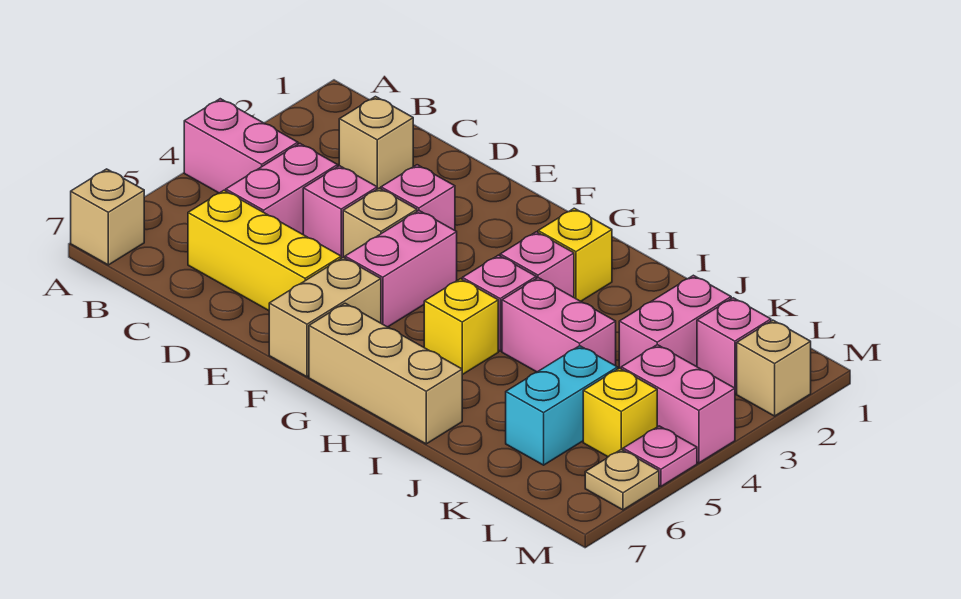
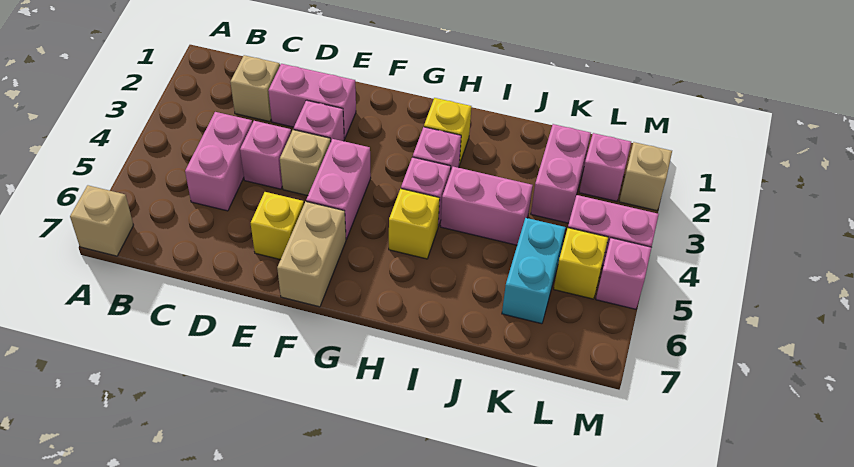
pink brick A4:B4 level 1 -> pink brick D2:E2 level 1
yellow brick C6:E6 level 1 -> yellow brick E6 level 1
tan brick G7:I7 level 1 -> none
pink plate M5 level 1 -> pink brick M5 level 1
tan plate M6 level 1 -> none

